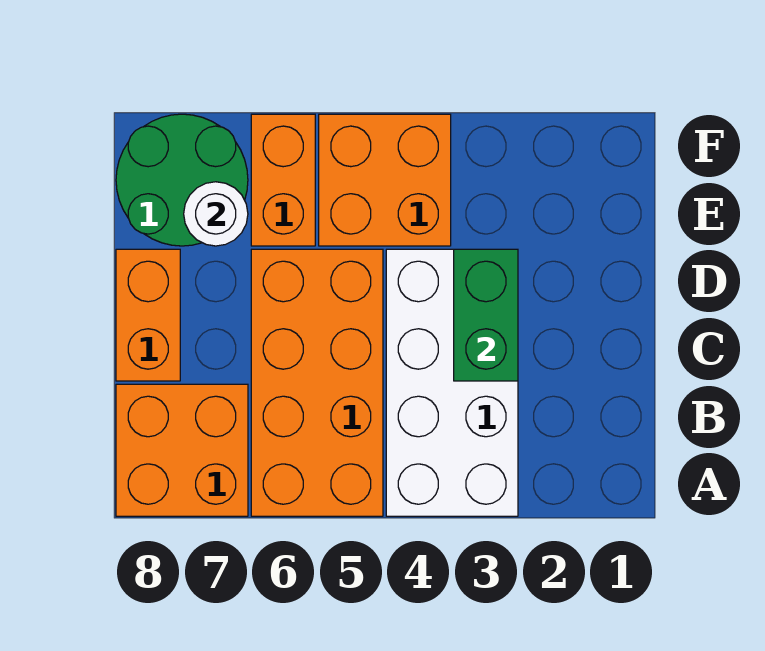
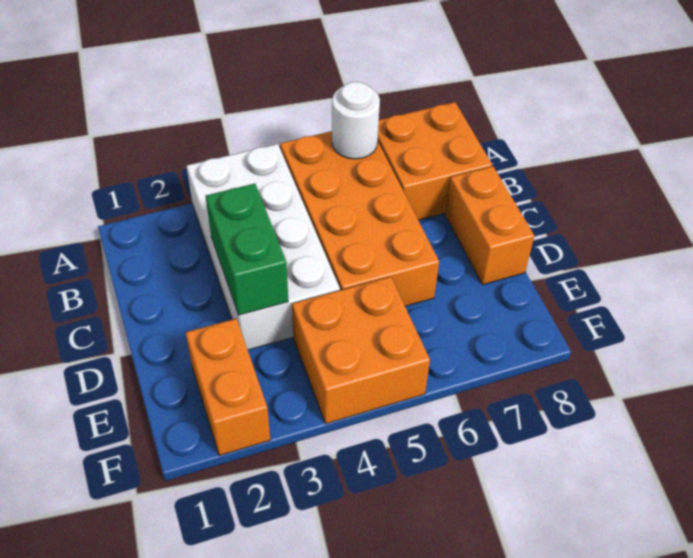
orange brick E6:F6 level 1 -> orange brick E2:F2 level 1
green round brick E7:F8 level 1 -> none
white round brick E7 level 2 -> white round brick A6 level 2

